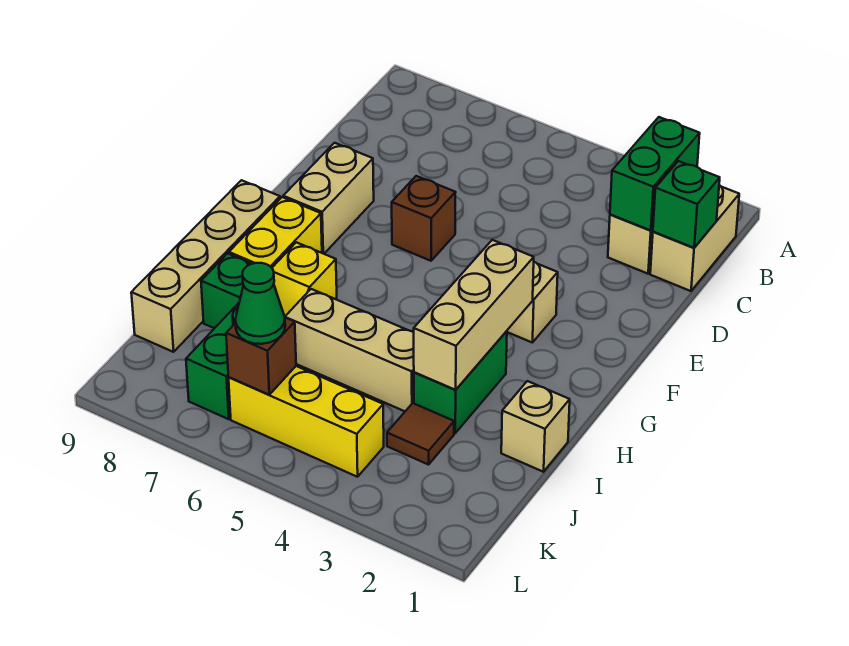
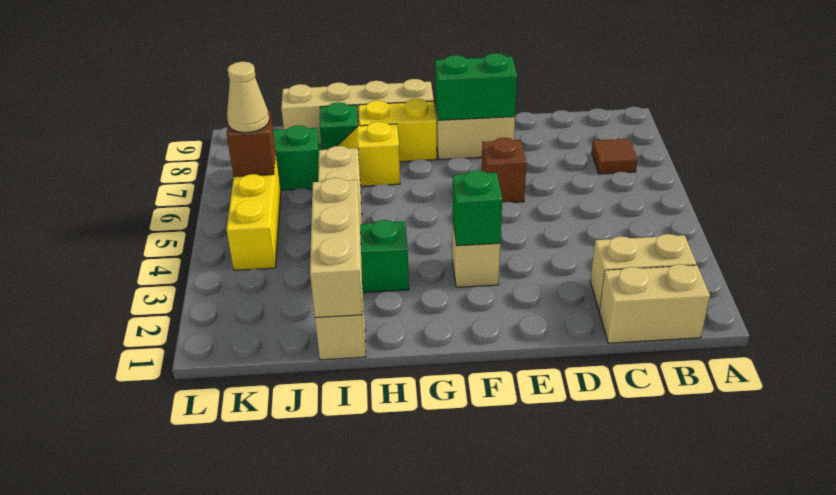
green brick B2:C2 level 2 -> green brick E8:F8 level 2
green brick C1 level 2 -> green brick F3 level 2
tan brick G3:I3 level 2 -> tan brick I1:I3 level 2
brown tile J3 level 1 -> brown tile B7 level 1
green cone K6 level 3 -> tan cone K6 level 3

